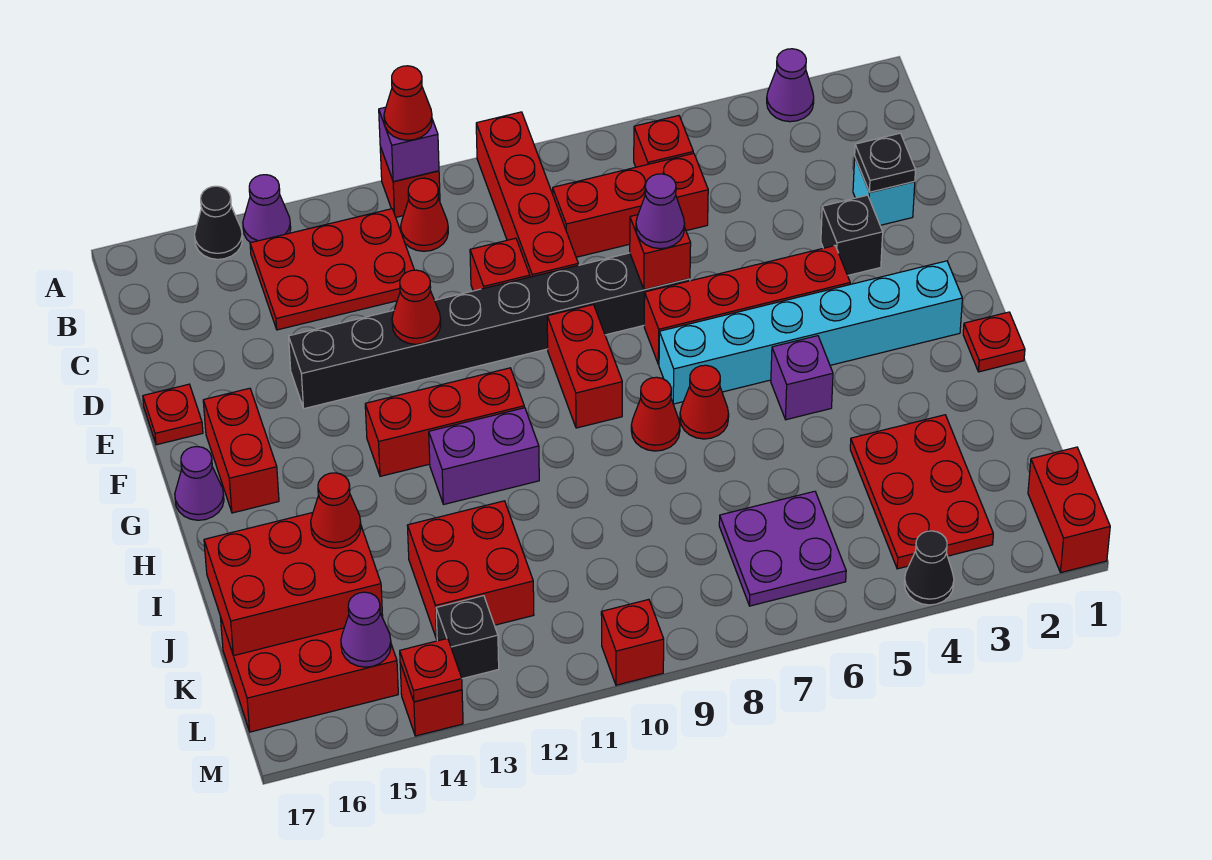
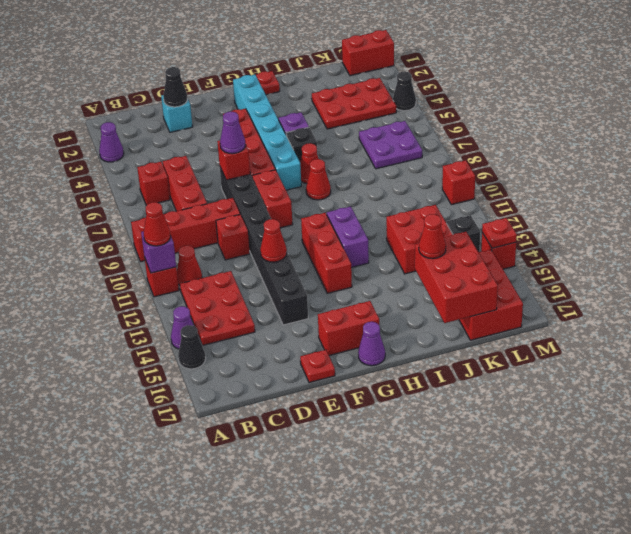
black plate D2 level 2 -> black cone D2 level 2
black brick E3 level 1 -> black brick H6 level 1
red brick F9:G9 level 1 -> red brick F8:F9 level 1
purple cone L15 level 2 -> none

